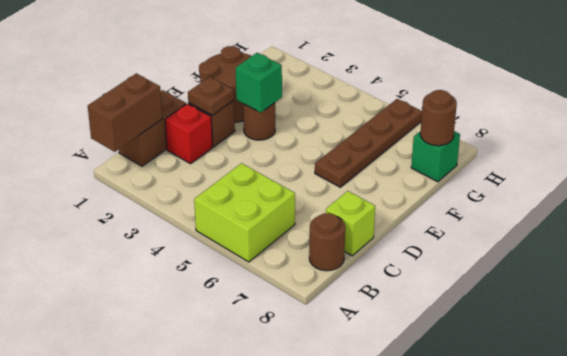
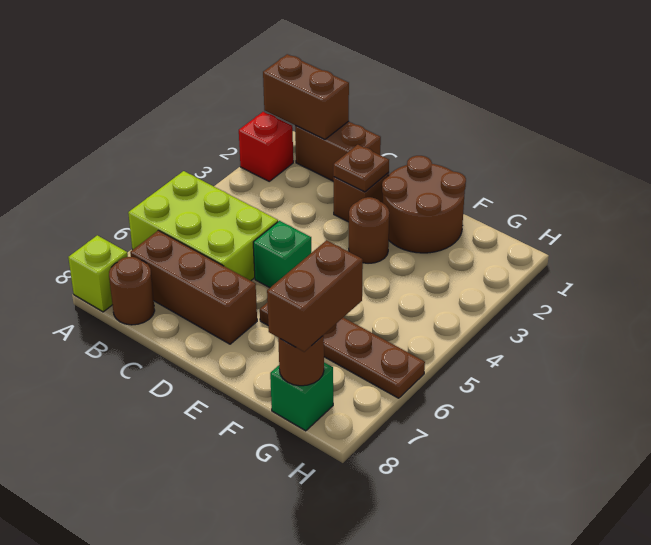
lime brick A5:B6 level 1 -> lime brick A5:C6 level 1
none -> brown brick B7:D7 level 1
red brick C2 level 1 -> red brick A2 level 1
lime brick C8 level 1 -> lime brick A8 level 1
green brick E3 level 2 -> green brick D5 level 1
none -> brown brick G7:G8 level 3

